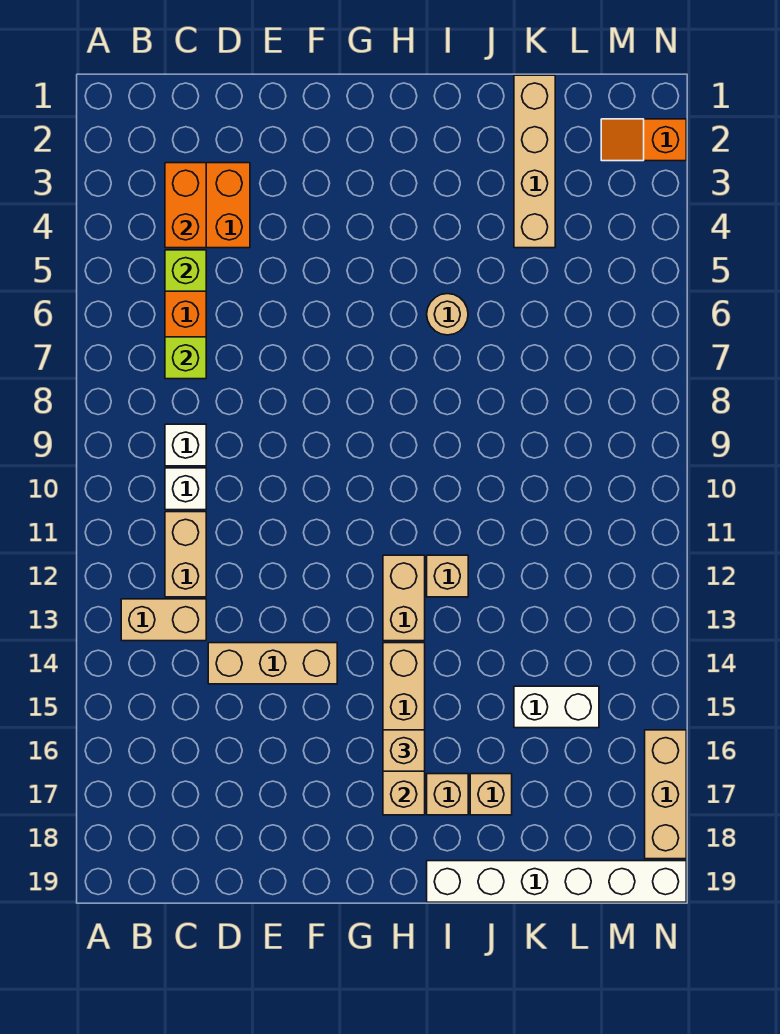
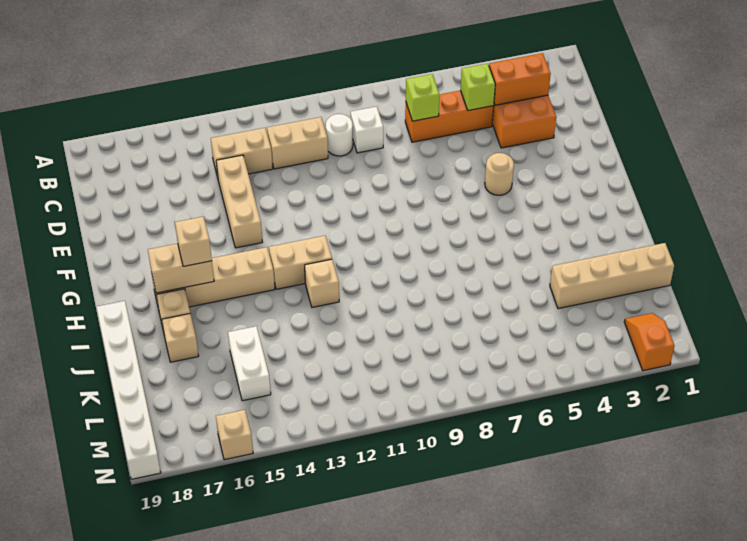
tan brick B13:C13 level 1 -> tan brick C13:C14 level 1
white brick C10 level 1 -> white round brick C10 level 1
tan round brick I6 level 1 -> tan round brick F5 level 1
tan brick N16:N18 level 1 -> tan brick N16 level 1

